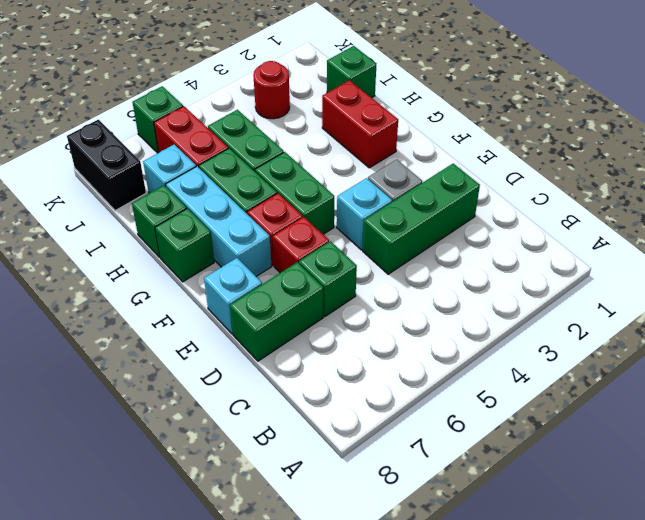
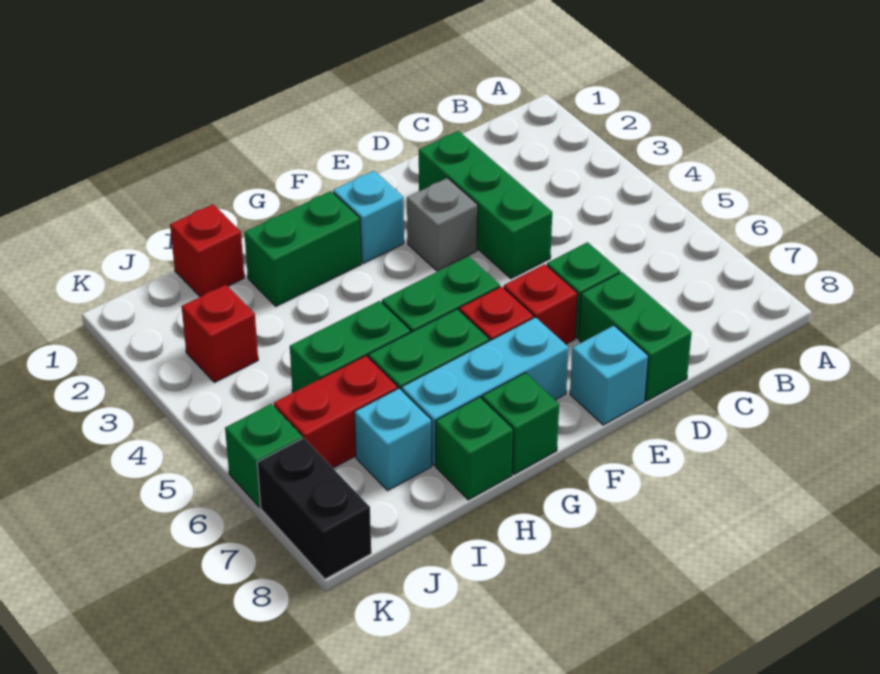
cyan brick E4 level 1 -> cyan brick F2 level 1
red brick G2:H2 level 1 -> green brick G2:H2 level 1
green brick I1 level 1 -> red brick I1 level 1
red round brick J3 level 1 -> red brick J3 level 1
black brick J8:K8 level 1 -> black brick K7:K8 level 1

